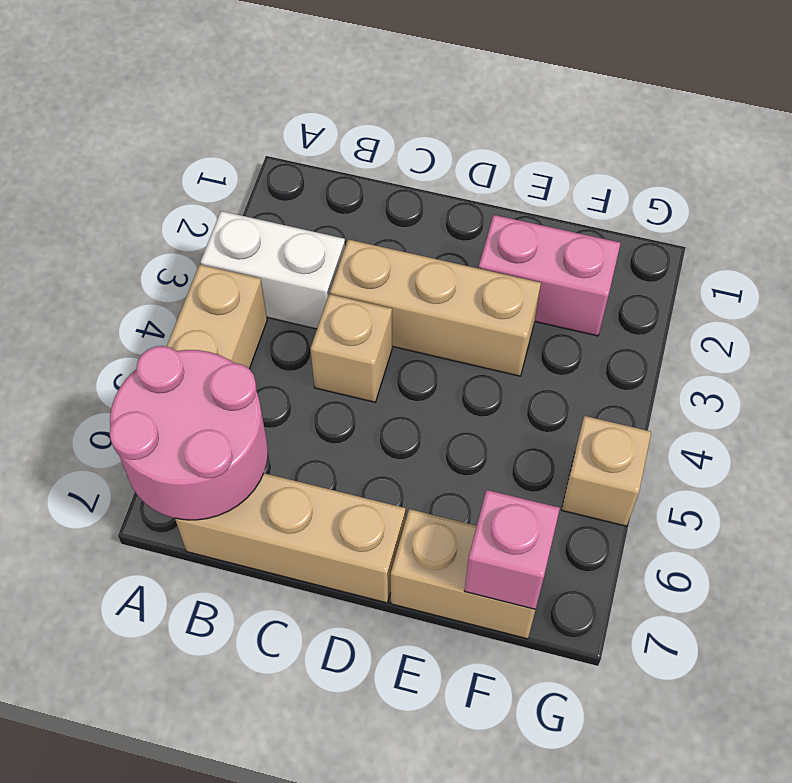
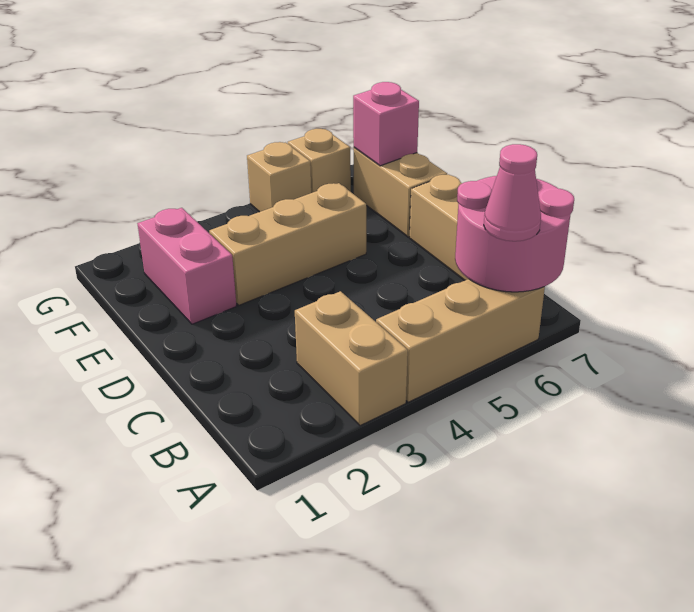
white brick A3:B3 level 1 -> tan brick A3:B3 level 1
none -> pink cone A6 level 3
tan brick C3:E3 level 1 -> tan brick E3:E5 level 1
tan brick C4 level 1 -> tan brick G6 level 1

